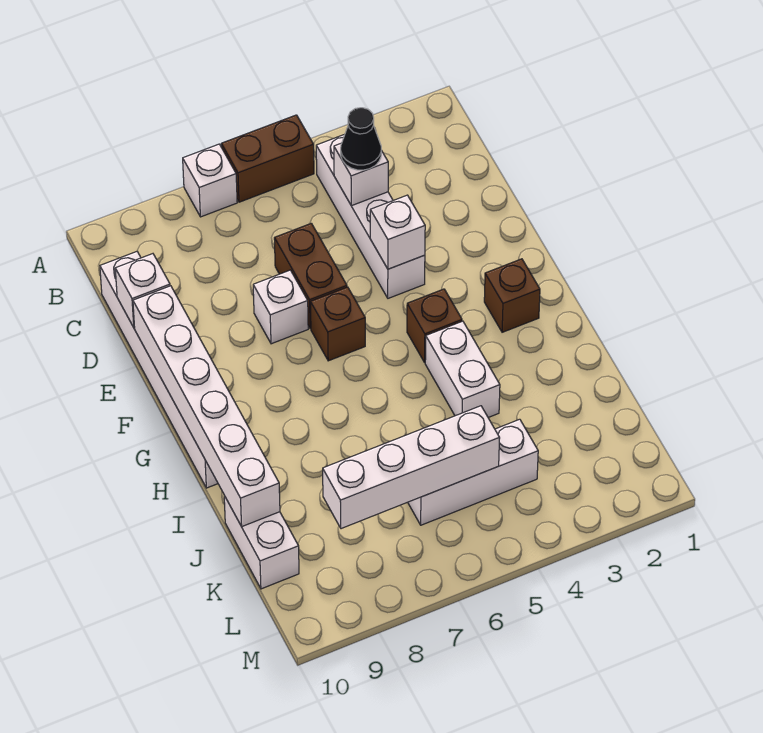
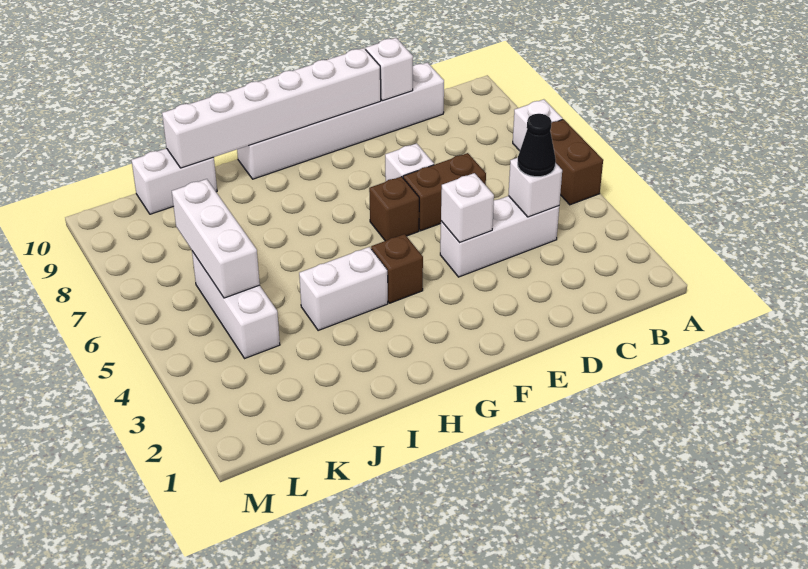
white brick B4:E4 level 1 -> white brick C4:E4 level 1
brown brick G2 level 1 -> none
white brick K5:K8 level 2 -> white brick K5:K7 level 2

